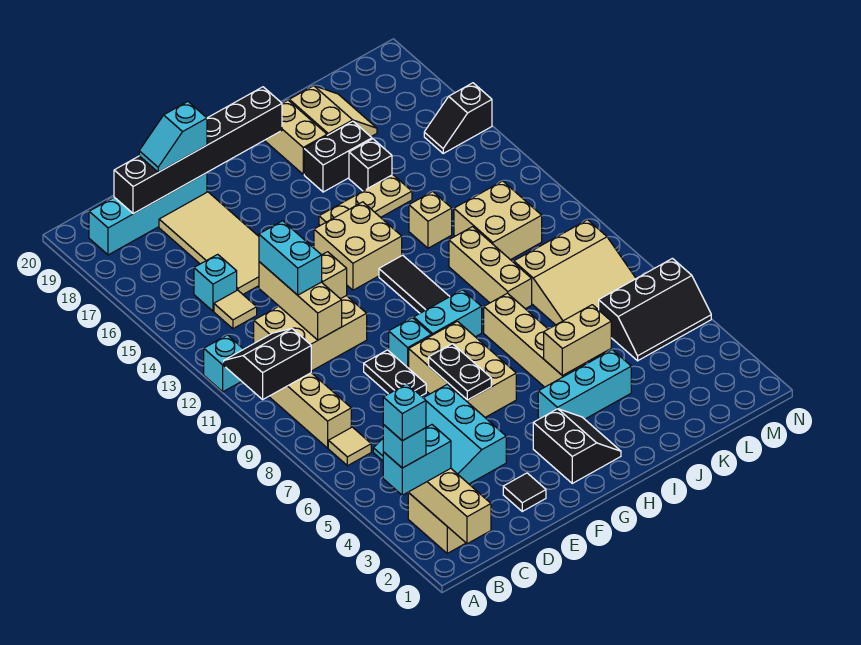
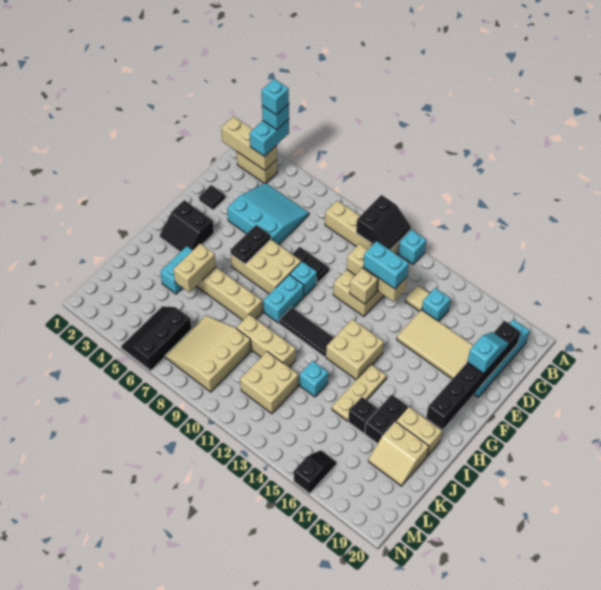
tan tile B7 level 1 -> none
black plate F6:F7 level 2 -> black plate F6:G6 level 2
cyan brick H4:J4 level 1 -> cyan brick I4:J4 level 1
tan brick J13 level 1 -> cyan brick J13 level 1

